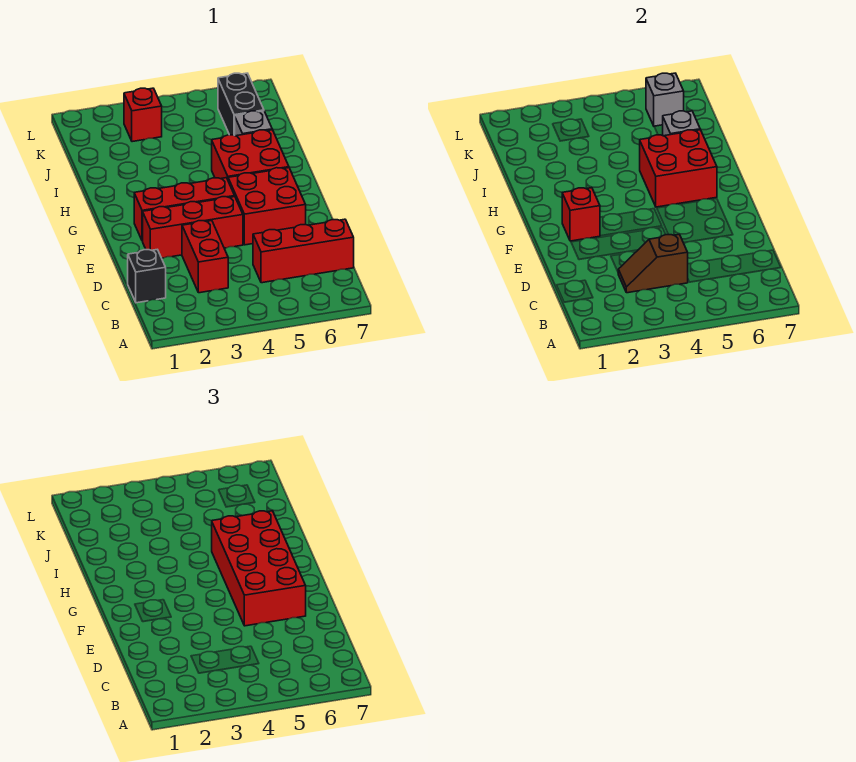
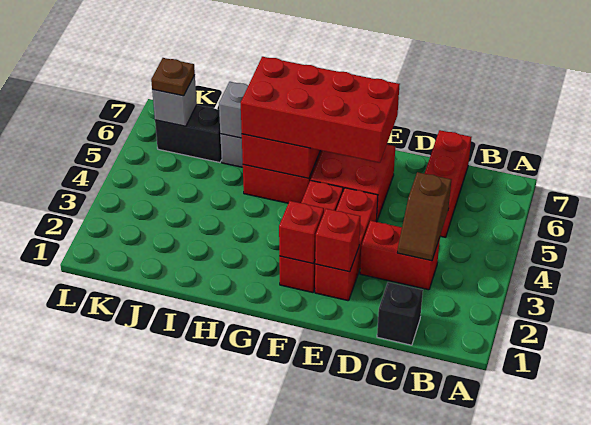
red brick K3 level 1 -> red brick E2 level 2
none -> brown plate K6 level 3

